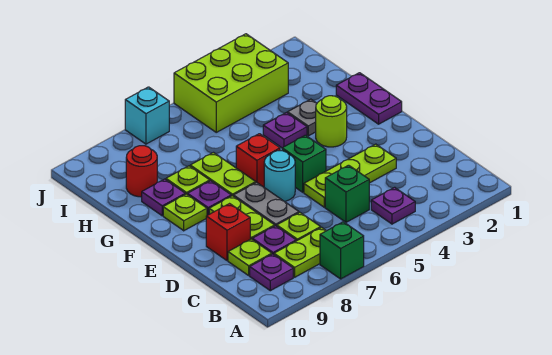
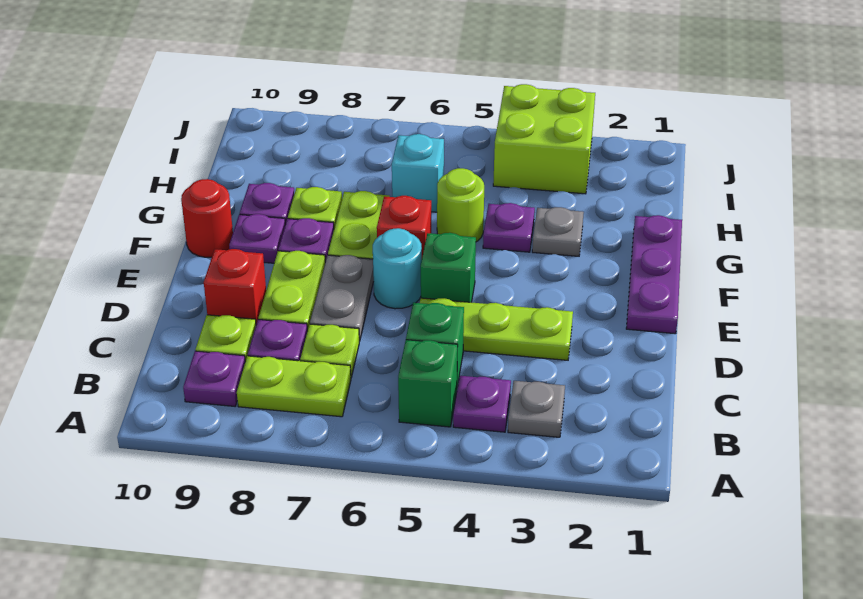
green brick A7 level 1 -> green brick B5 level 1
none -> grey plate B3 level 1
purple plate F1:G1 level 1 -> purple plate E1:G1 level 1
lime round brick F3 level 1 -> lime round brick G5 level 1
lime plate F9 level 1 -> purple plate F9 level 1
red round brick H9 level 1 -> red round brick F10 level 1
lime brick I3:J5 level 1 -> lime brick I3:J4 level 1
cyan brick J7 level 1 -> cyan brick H6 level 1

